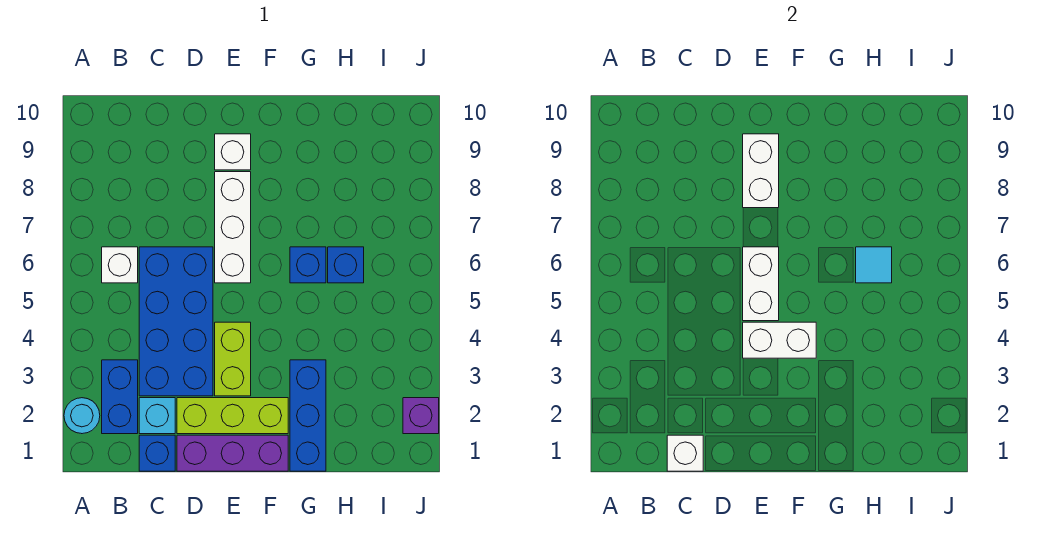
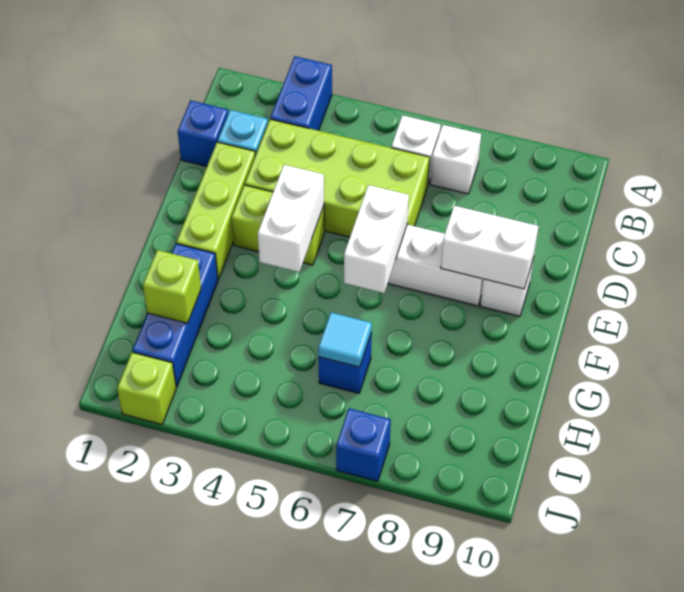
cyan round brick A2 level 1 -> none
blue brick B2:B3 level 1 -> blue brick A3:B3 level 1
white brick C1 level 2 -> white brick B7 level 1
blue brick C3:D6 level 1 -> lime brick C3:D6 level 1
purple brick D1:F1 level 1 -> none
white brick E5:E6 level 2 -> white brick E6:F6 level 2
blue brick G1:G3 level 1 -> blue brick G2:I2 level 1
blue brick G6 level 1 -> blue brick J7 level 1
none -> lime brick H2 level 2
purple brick J2 level 1 -> lime brick J2 level 1

